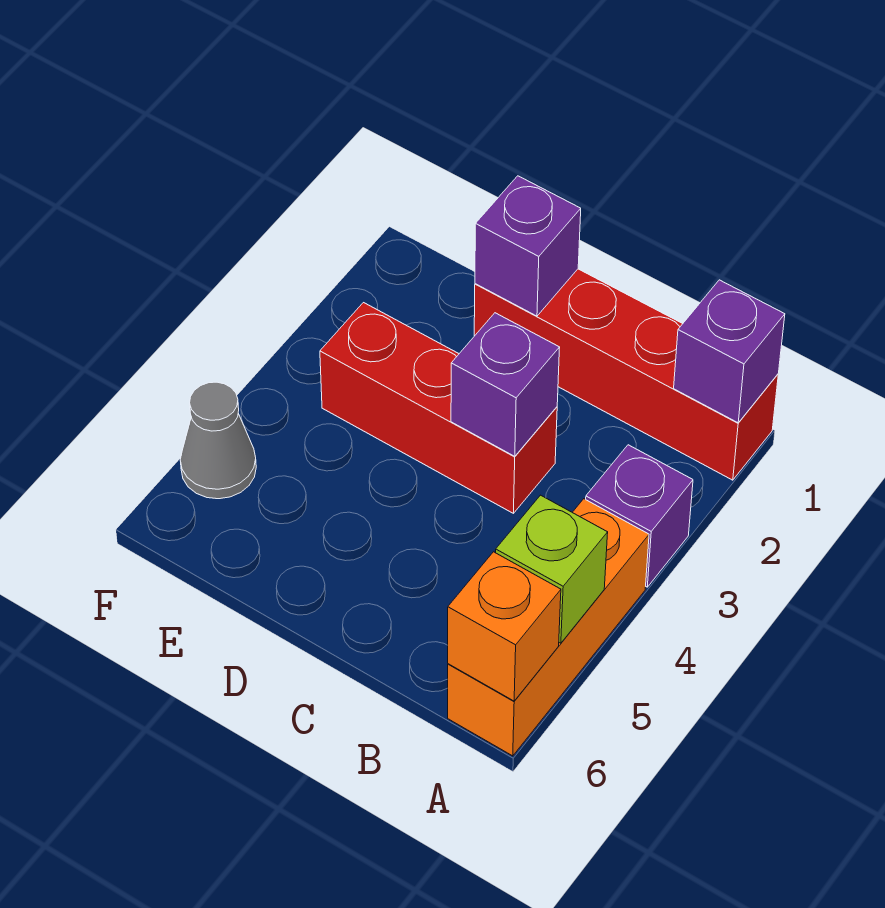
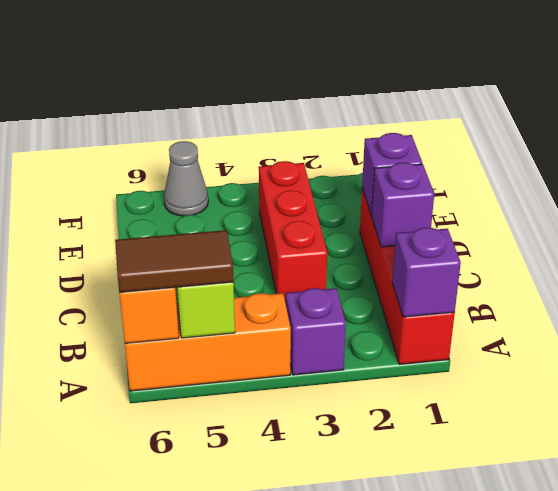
none -> brown tile A5:A6 level 3
purple brick C3 level 2 -> purple brick C1 level 2

